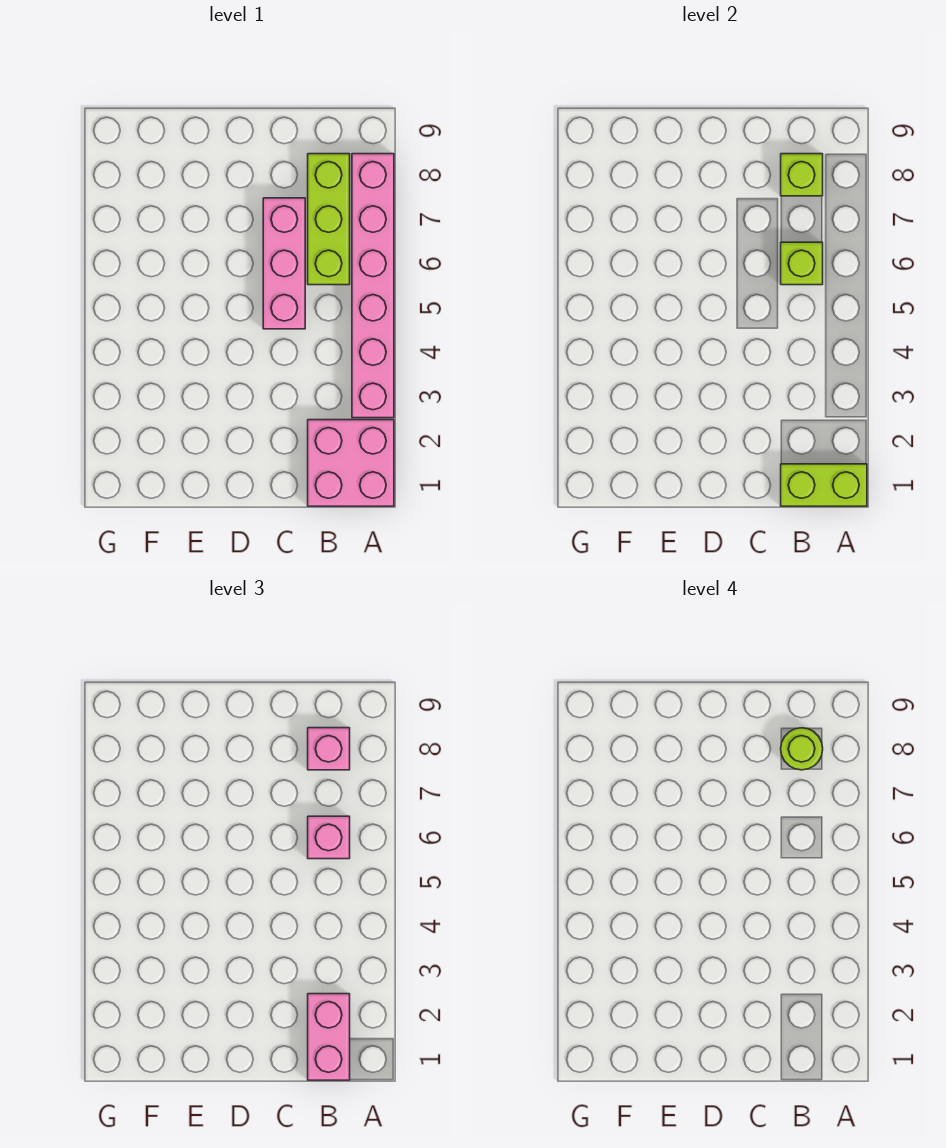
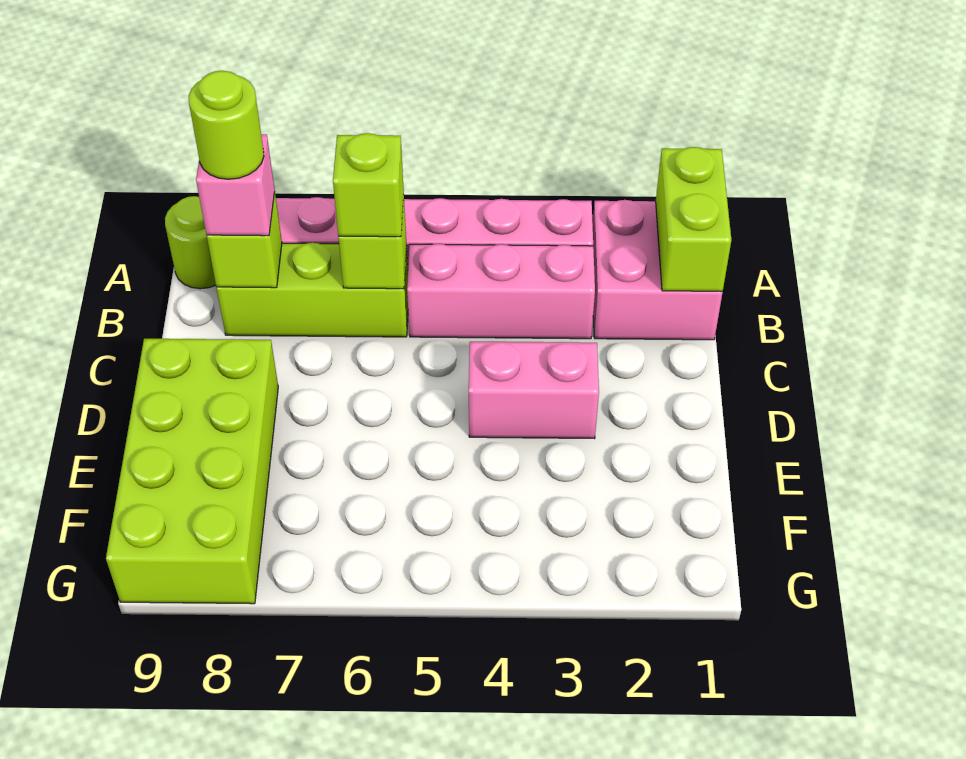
none -> lime round brick A9 level 1
pink brick B1:B2 level 3 -> pink brick D3:D4 level 1
pink brick B6 level 3 -> lime brick B6 level 3
pink brick C5:C7 level 1 -> pink brick B3:B5 level 1
none -> lime brick D8:G9 level 1

